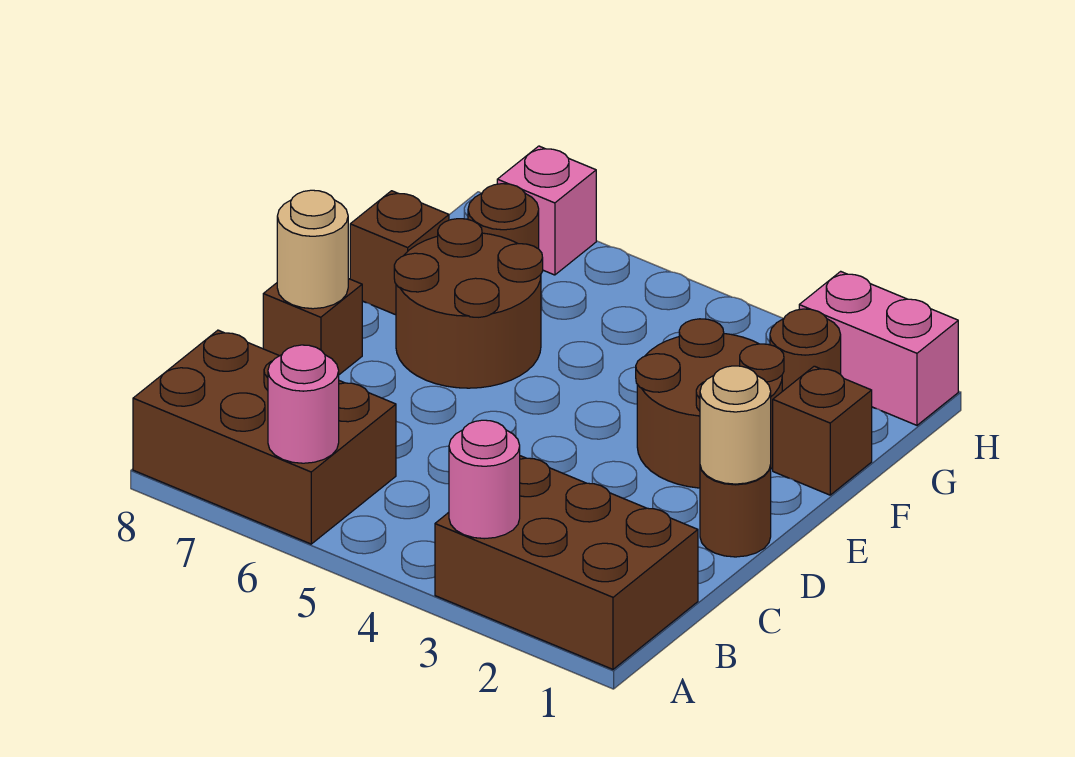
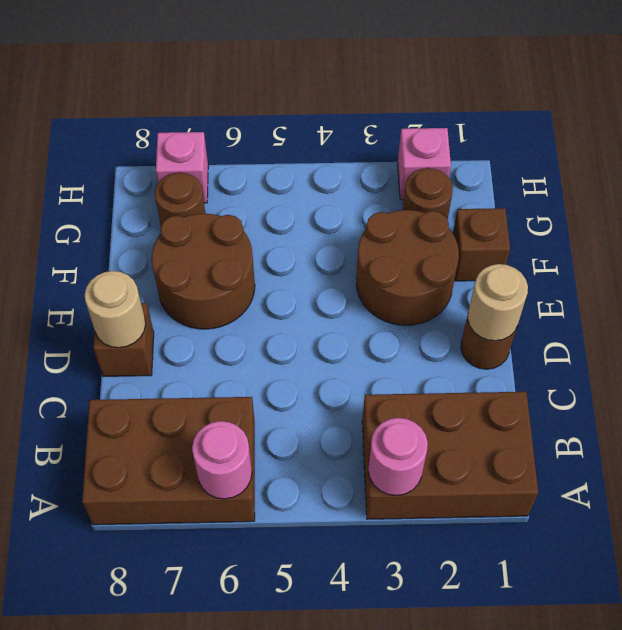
brown brick F8 level 1 -> none
pink brick H1:H2 level 1 -> pink brick H2 level 1

